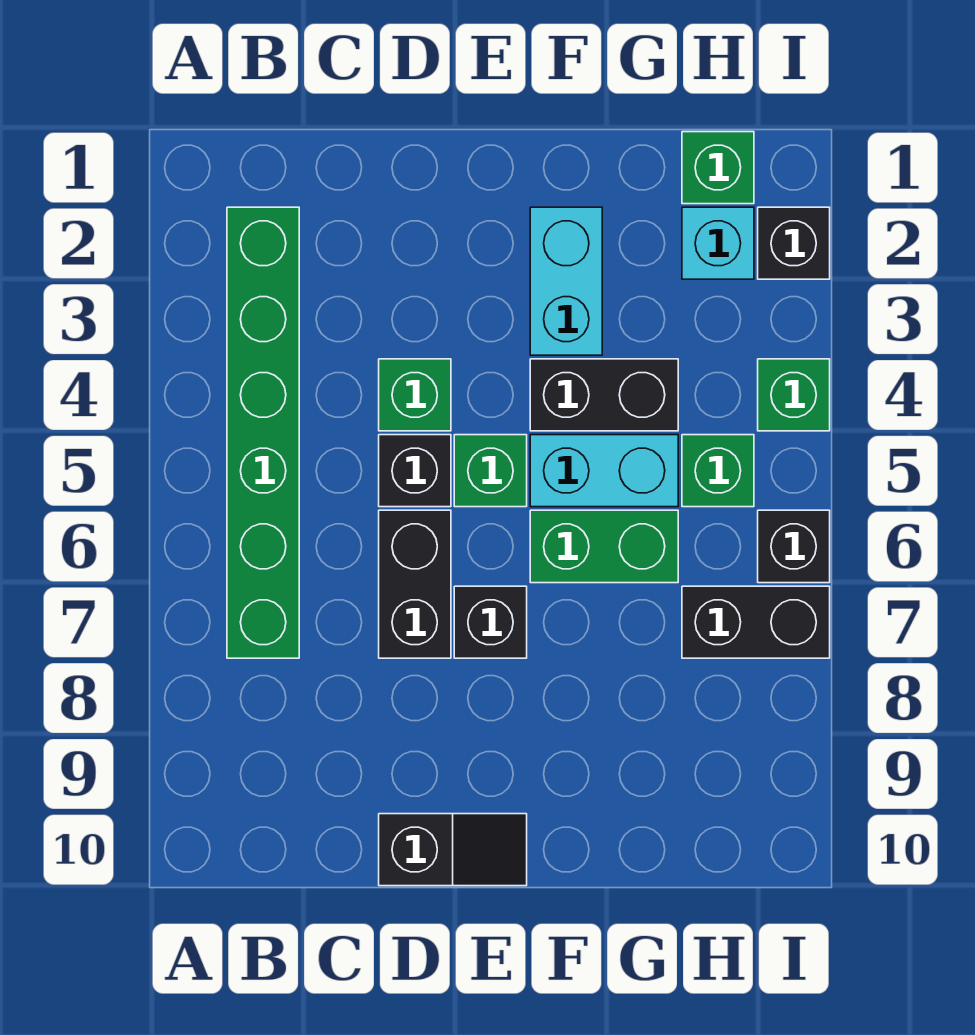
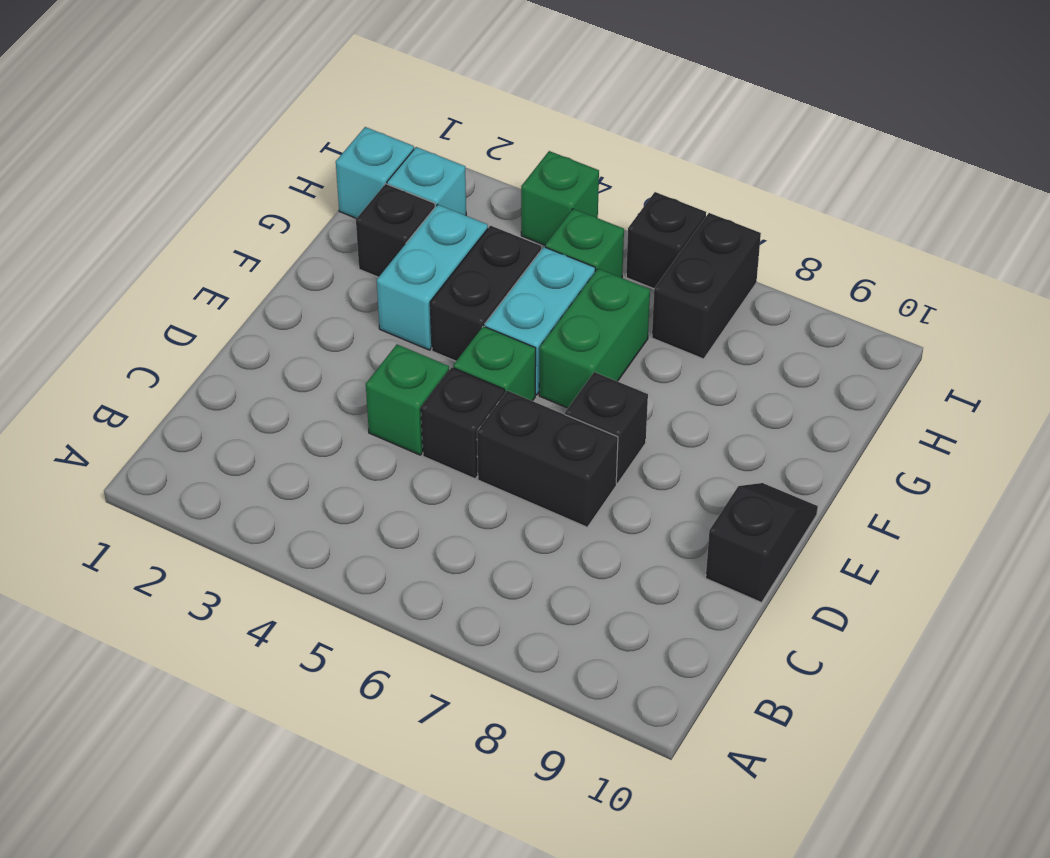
green brick B2:B7 level 1 -> none
cyan brick F2:F3 level 1 -> cyan brick F3:G3 level 1
green brick H1 level 1 -> cyan brick H1 level 1
black brick I2 level 1 -> black brick G2 level 1

